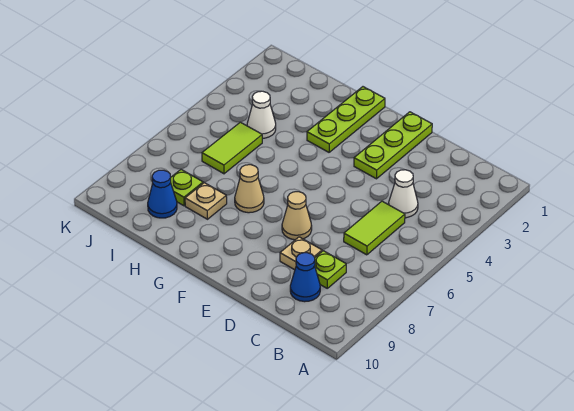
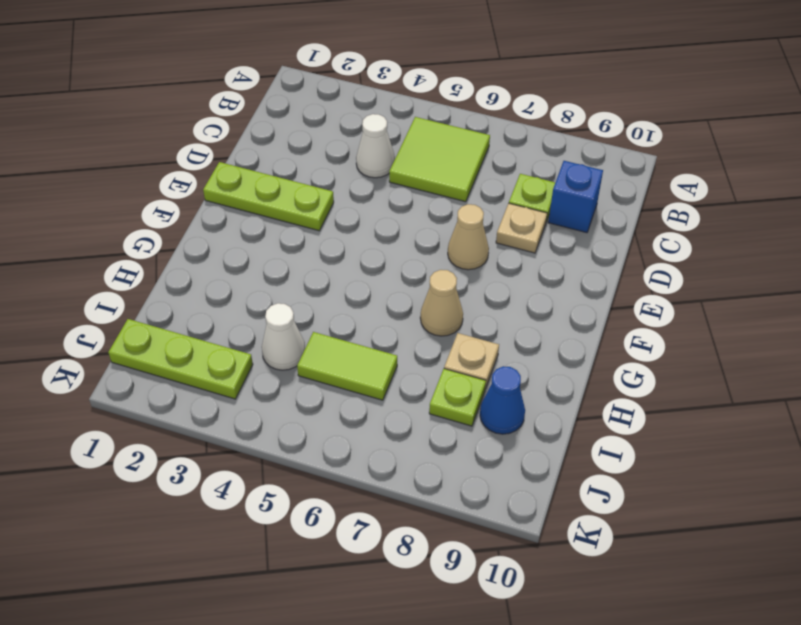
lime tile C5:C6 level 1 -> lime tile B5:C6 level 1
blue cone C9 level 1 -> blue brick C9 level 1
lime plate G1:G3 level 1 -> lime plate J1:J3 level 1

